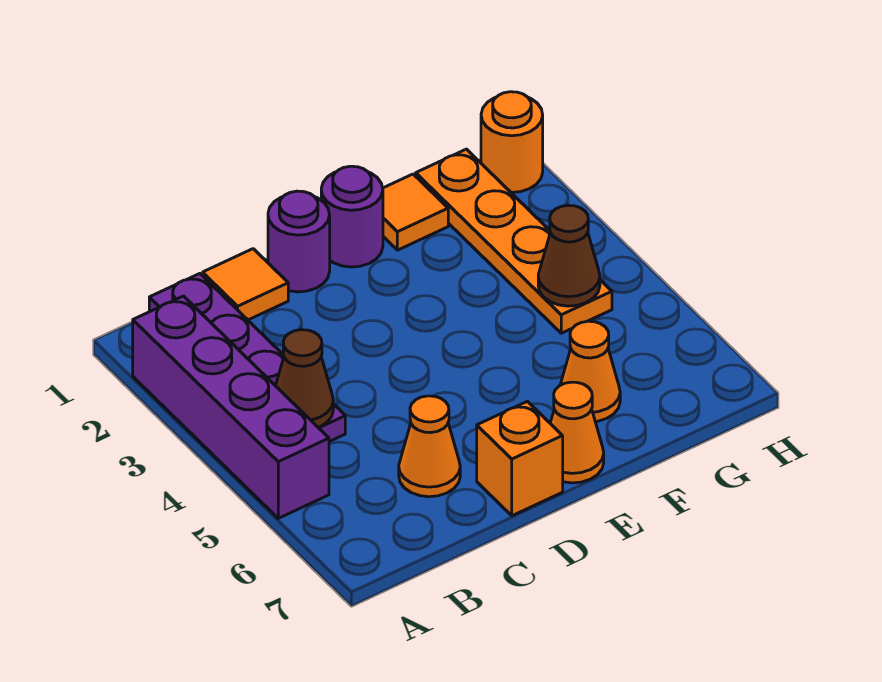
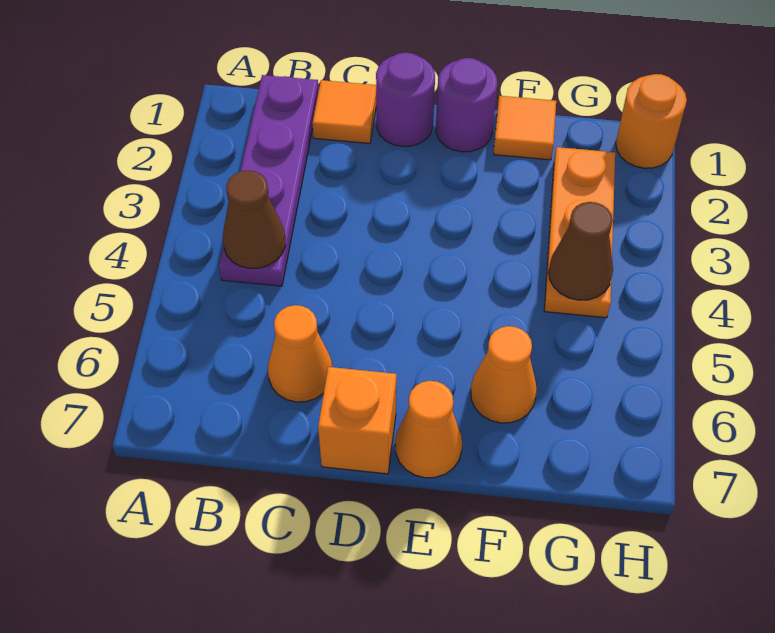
purple brick A2:A5 level 1 -> none
orange plate G1:G4 level 1 -> orange plate G2:G4 level 1

